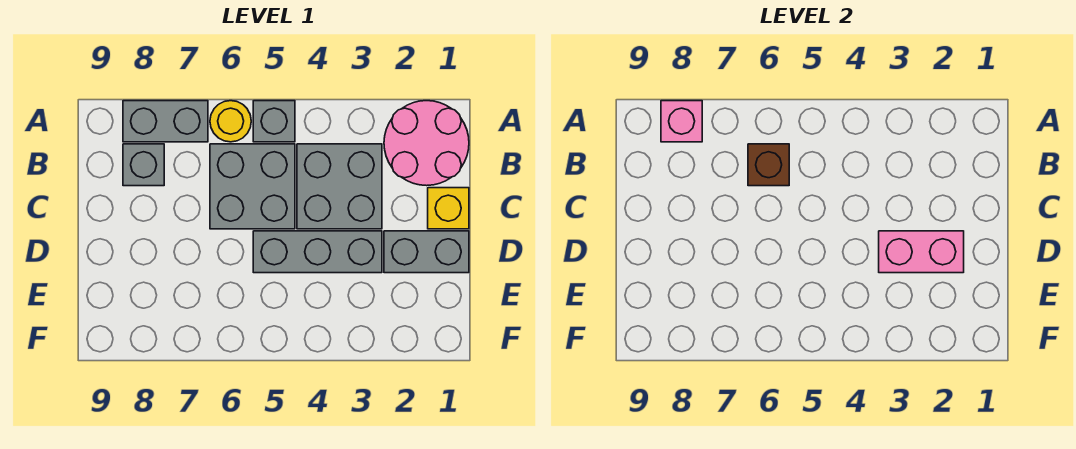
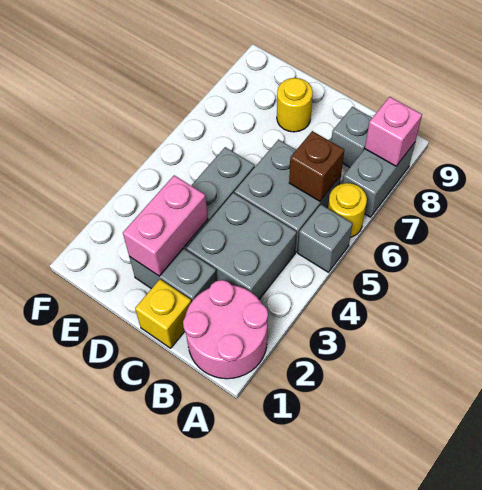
grey brick D1:D2 level 1 -> grey brick C2:D2 level 1
none -> yellow round brick D8 level 1

